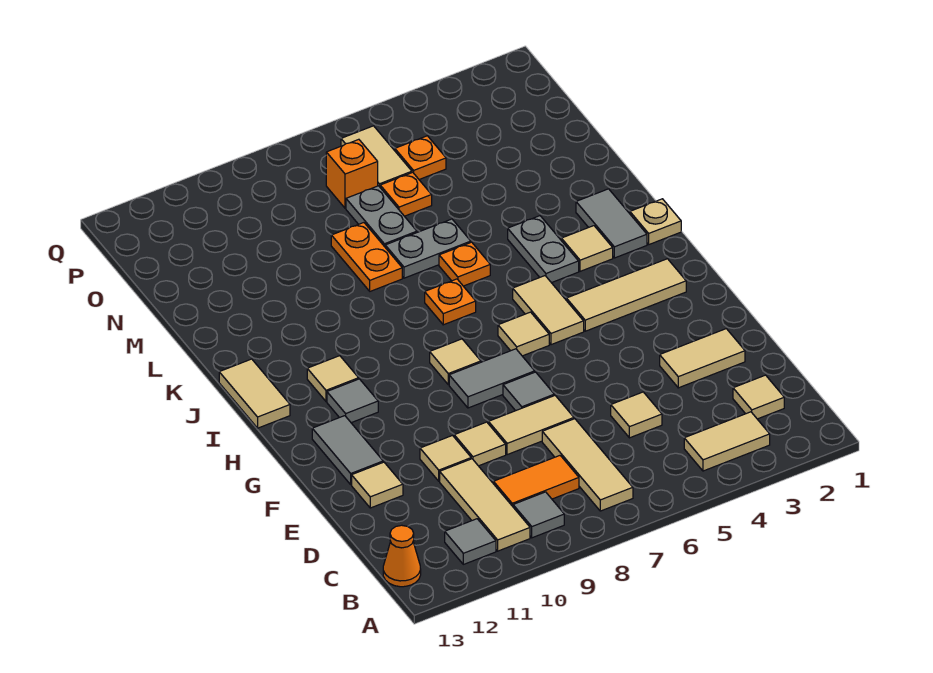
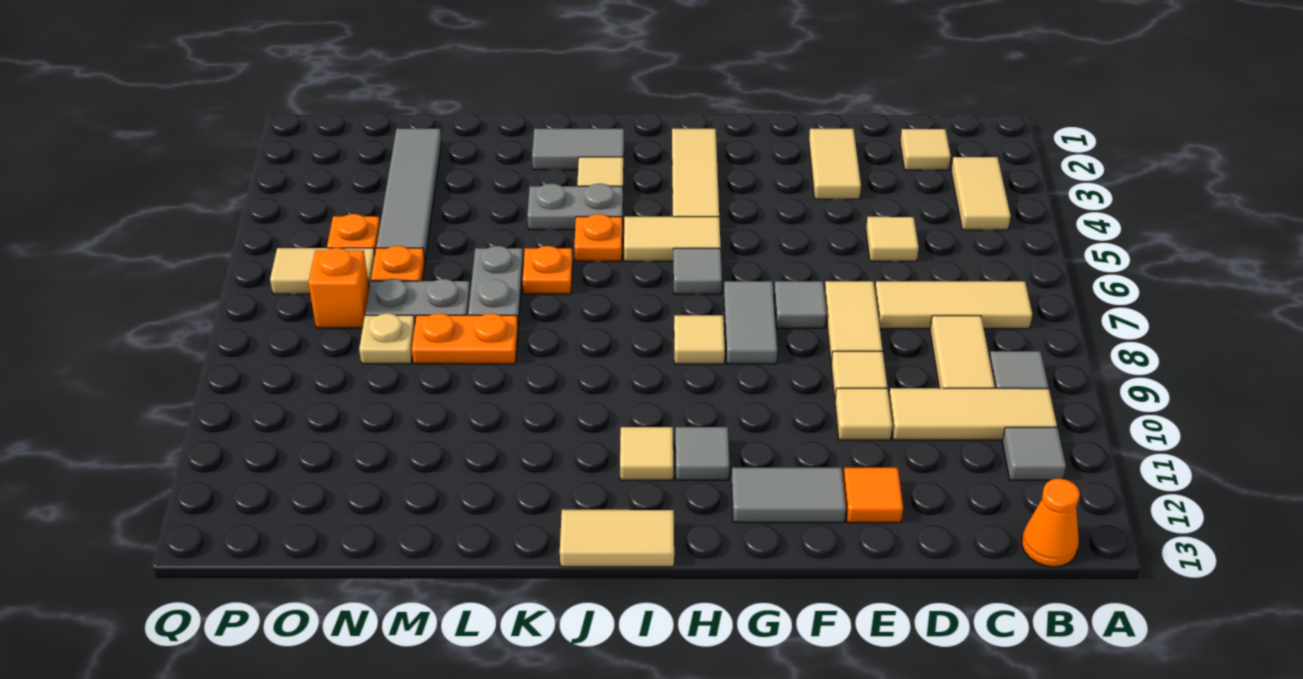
orange tile C8:C9 level 1 -> tan tile C8:C9 level 1
tan tile E12 level 1 -> orange tile E12 level 1
tan tile H6 level 1 -> grey tile H6 level 1
tan plate J1 level 1 -> tan plate N8 level 1
orange plate J7 level 1 -> orange plate J5 level 1
none -> grey tile N2:N5 level 1

